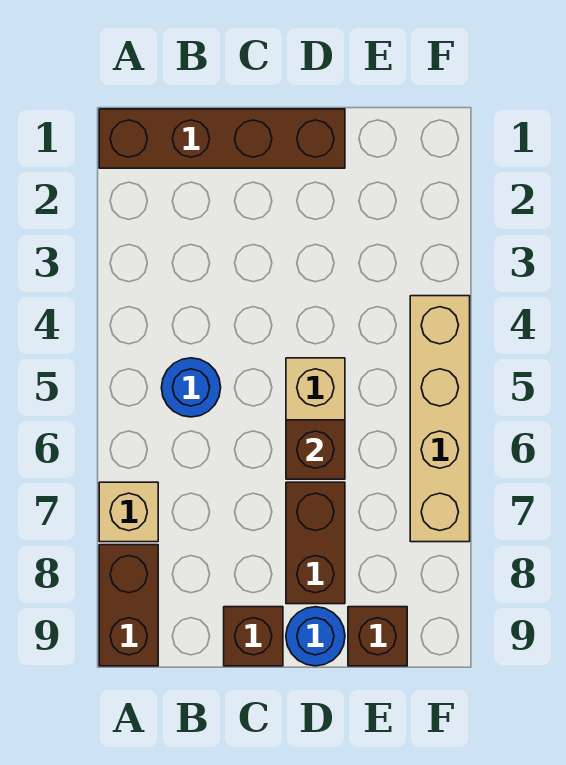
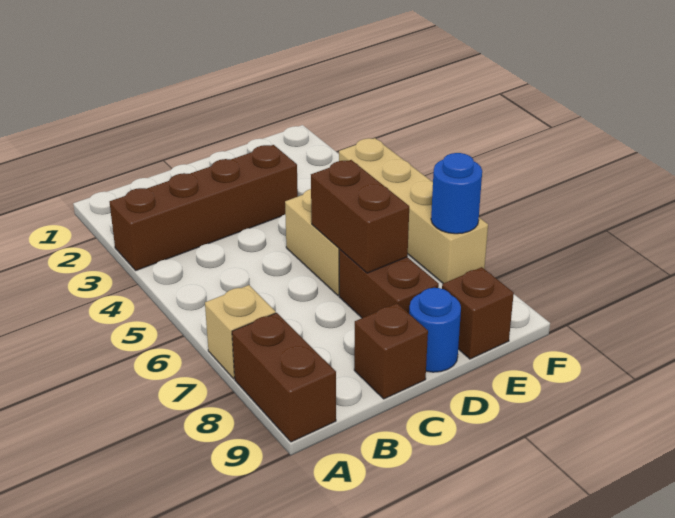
brown brick A1:D1 level 1 -> brown brick A3:D3 level 1
blue round brick B5 level 1 -> blue round brick F7 level 2
brown brick D6 level 2 -> brown brick D6:D7 level 2

